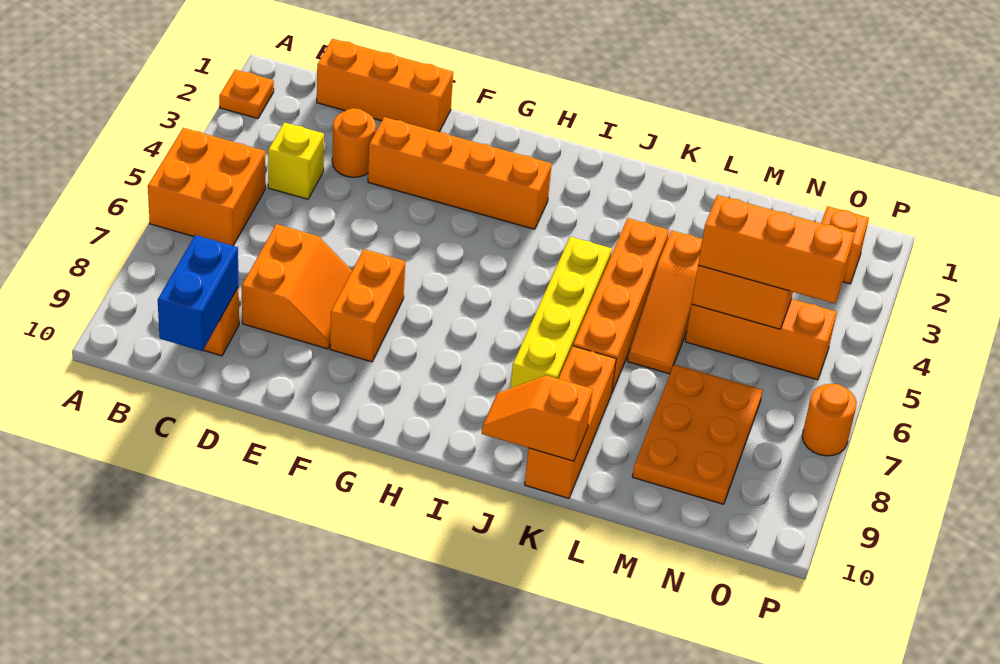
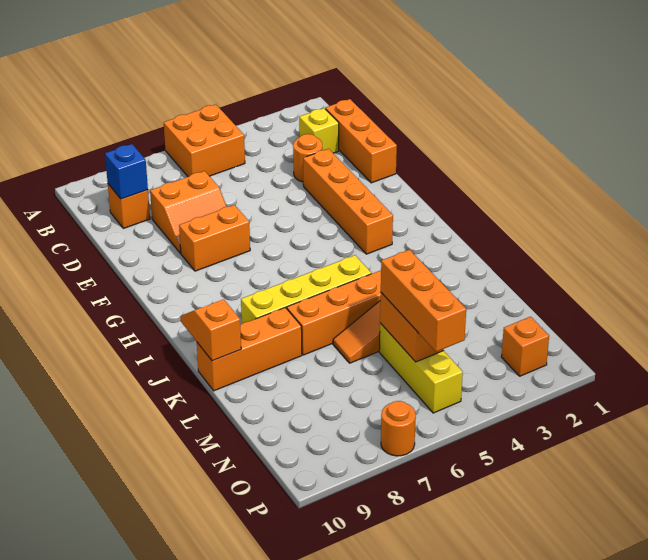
orange plate A2 level 1 -> none
yellow brick C4 level 1 -> yellow brick C2 level 1
blue brick C9:C10 level 2 -> blue brick C9 level 2
orange brick M5:O5 level 1 -> yellow brick M5:O5 level 1
orange plate M7:N9 level 1 -> none

